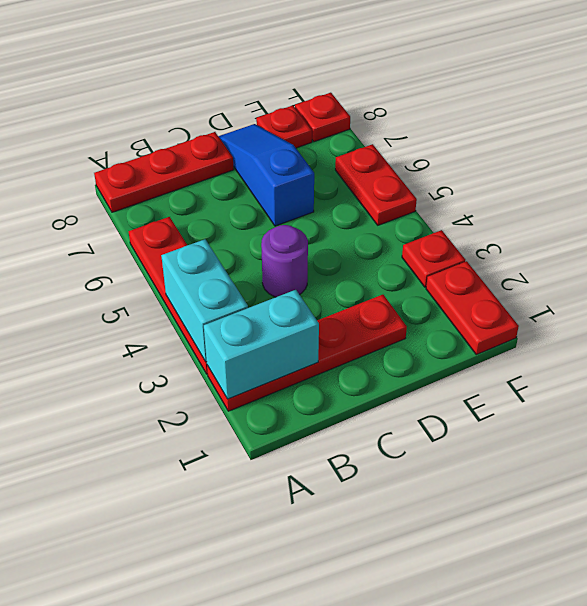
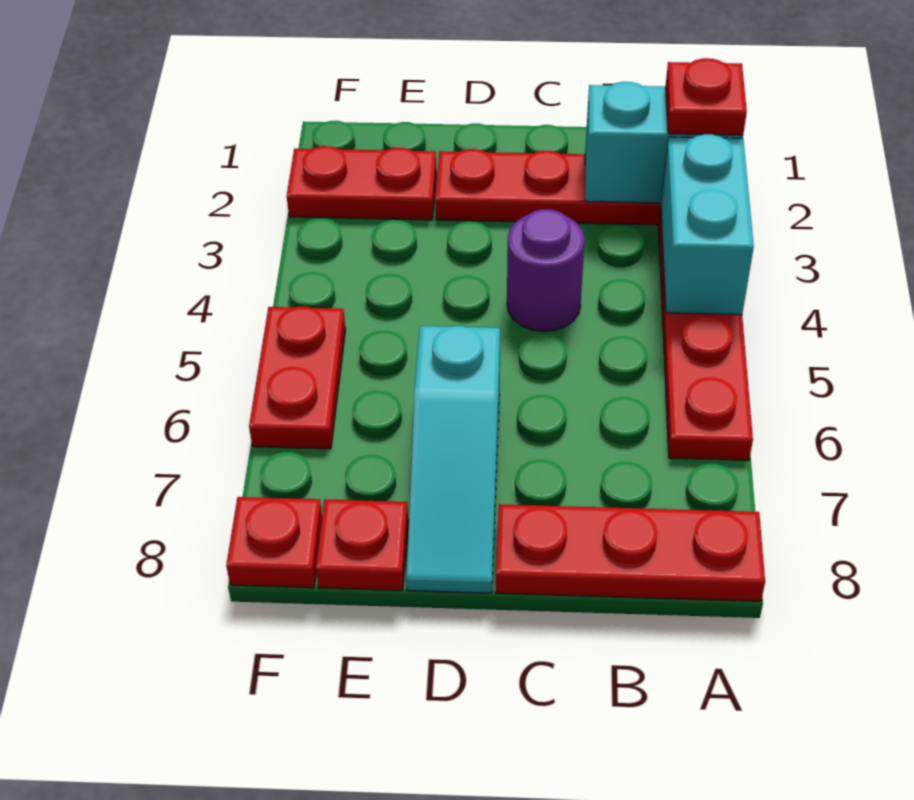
blue slope D6:D8 level 1 top 6 -> cyan slope D6:D8 level 1 top 6
red plate F1:F2 level 1 -> red plate E2:F2 level 1
red plate F3 level 1 -> red plate A2 level 3

